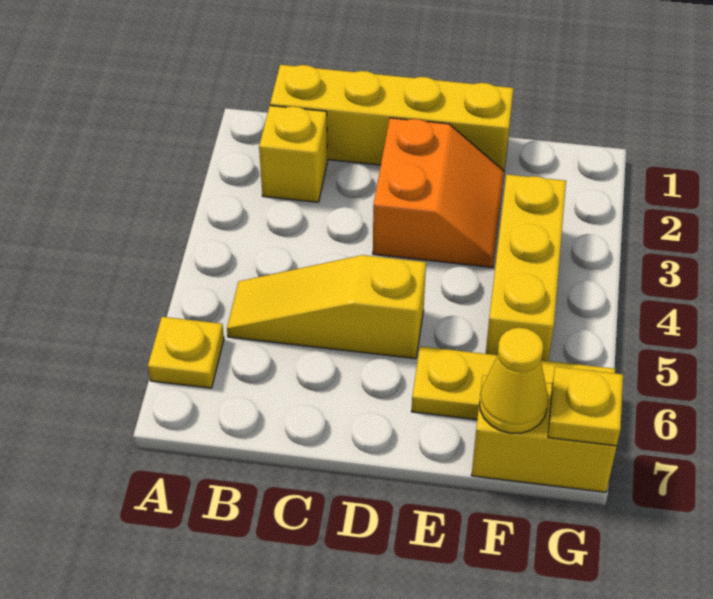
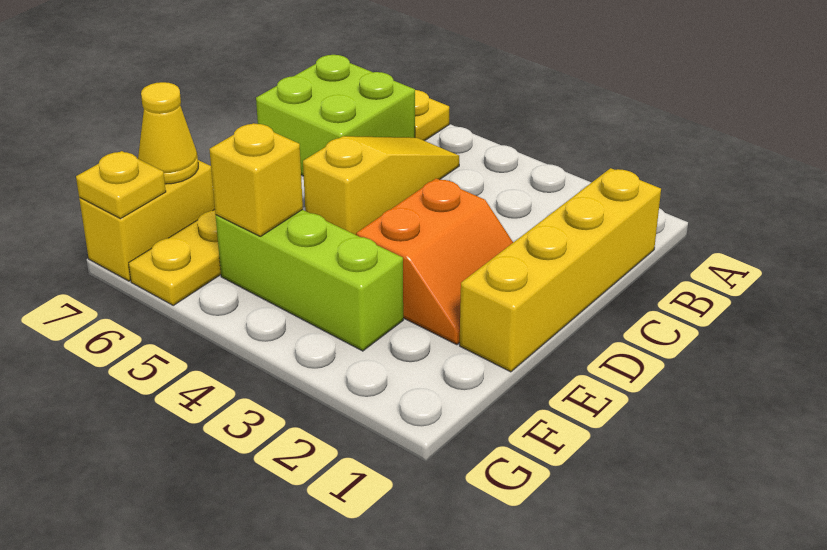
yellow brick B2 level 1 -> yellow brick F5 level 2
none -> lime brick B6:C7 level 1
orange slope D2:E3 level 1 top D -> orange slope D2:E3 level 1 top 3
yellow brick F3:F5 level 1 -> lime brick F3:F5 level 1

